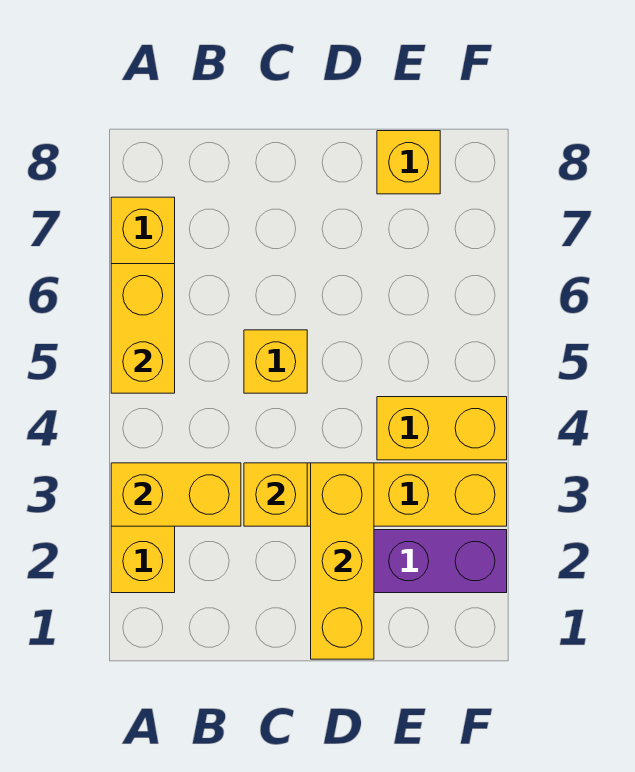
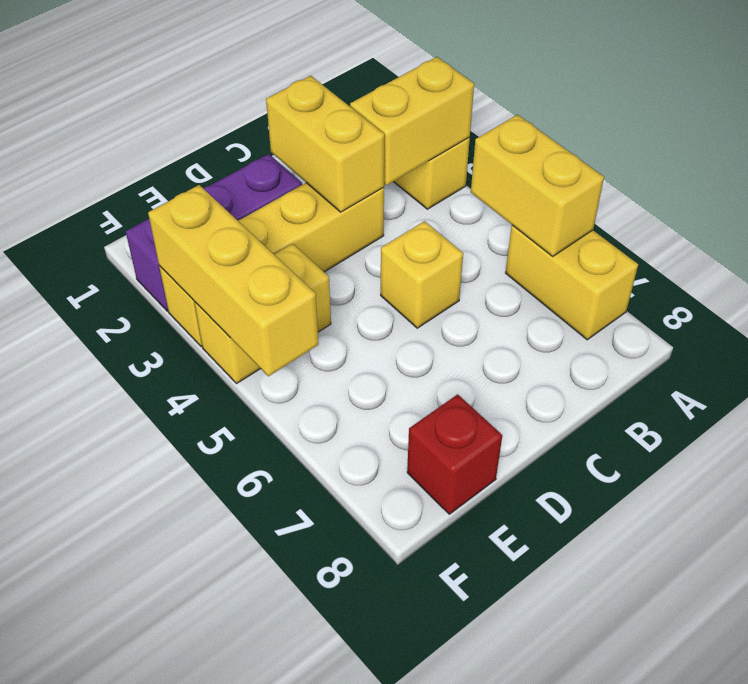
yellow brick C3 level 2 -> yellow brick C2:C3 level 2
yellow brick D1:D3 level 2 -> yellow brick F3:F5 level 2
yellow brick E8 level 1 -> red brick E8 level 1

